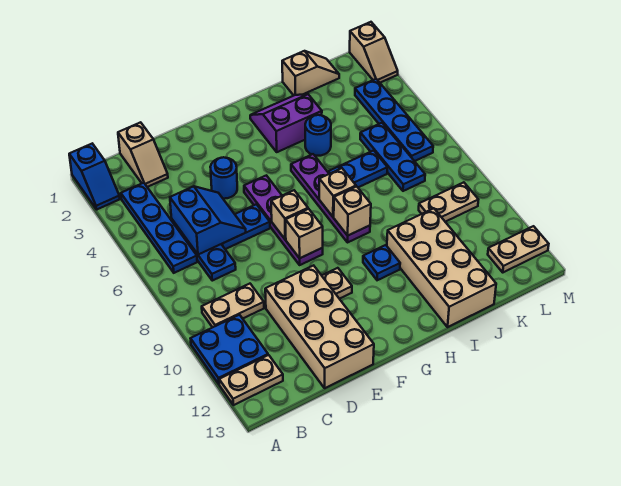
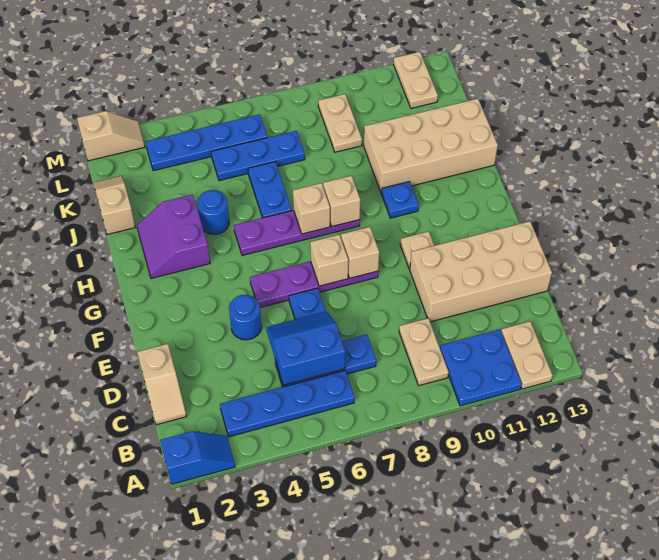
tan slope C1:C2 level 1 top 1 -> tan slope C1:D1 level 1 top D

